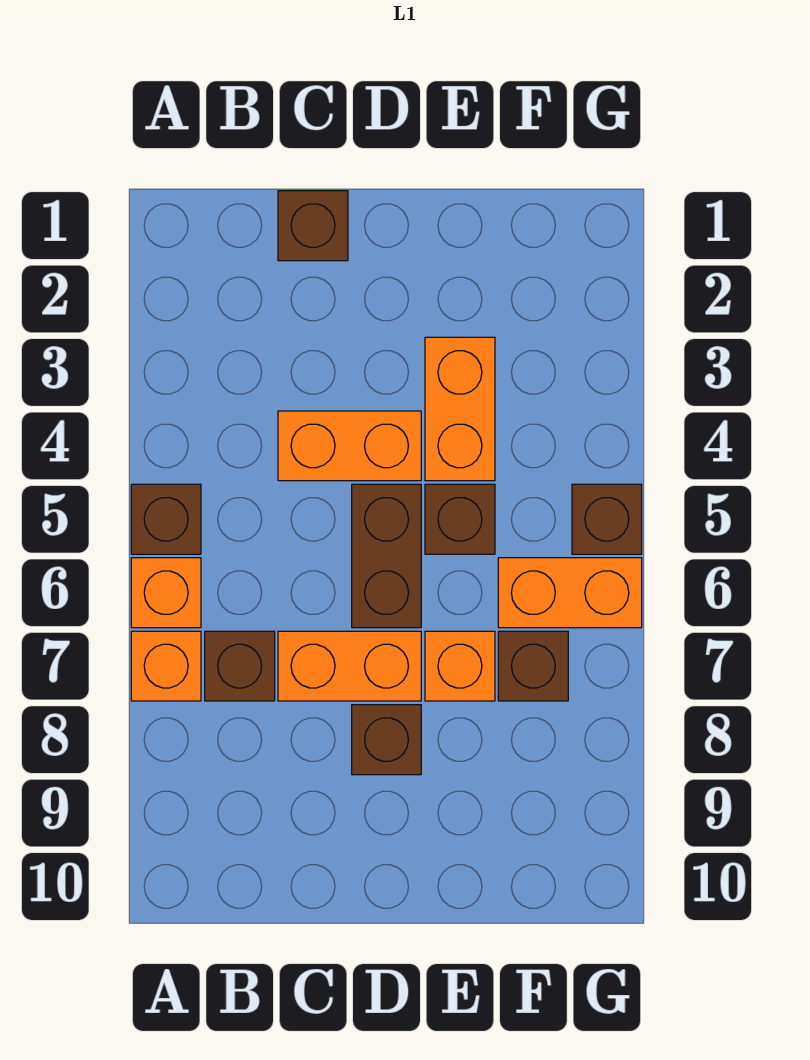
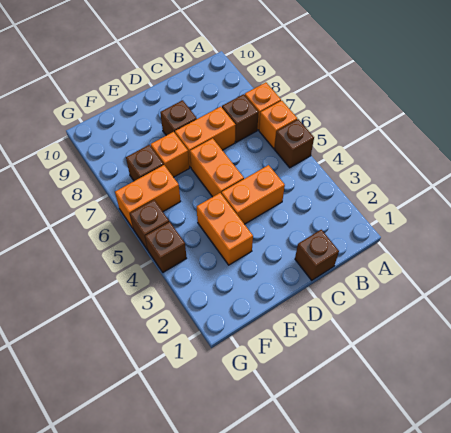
brown brick D5:D6 level 1 -> orange brick D5:D6 level 1
brown brick E5 level 1 -> brown brick G4 level 1

